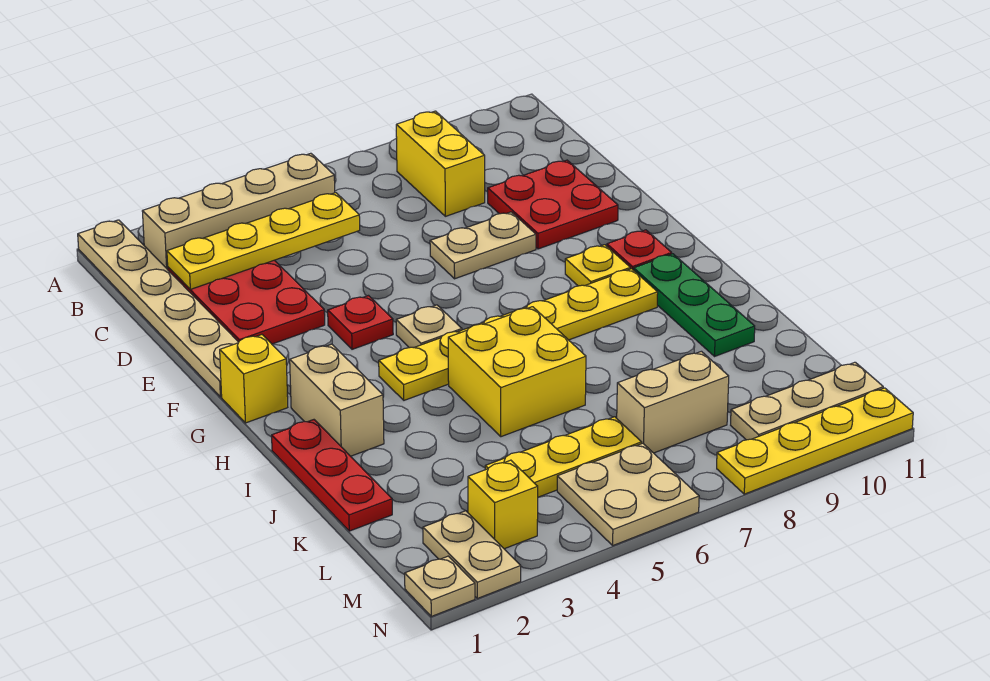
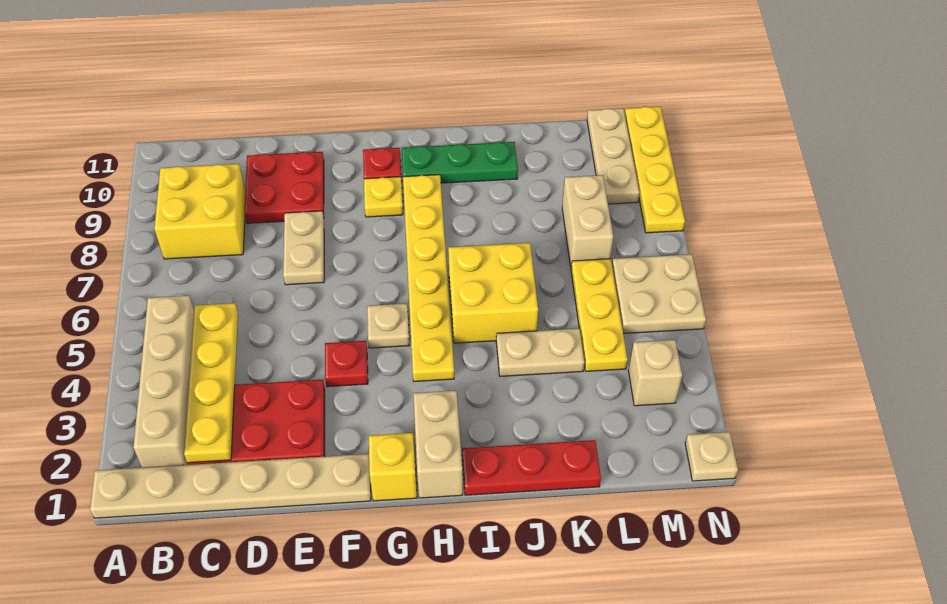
yellow brick B8:C8 level 1 -> yellow brick B8:C9 level 1
tan brick H2:I2 level 1 -> tan brick H1:H2 level 1
tan plate M2:N2 level 1 -> tan plate J4:K4 level 1
yellow brick M3 level 1 -> tan brick M3 level 1

